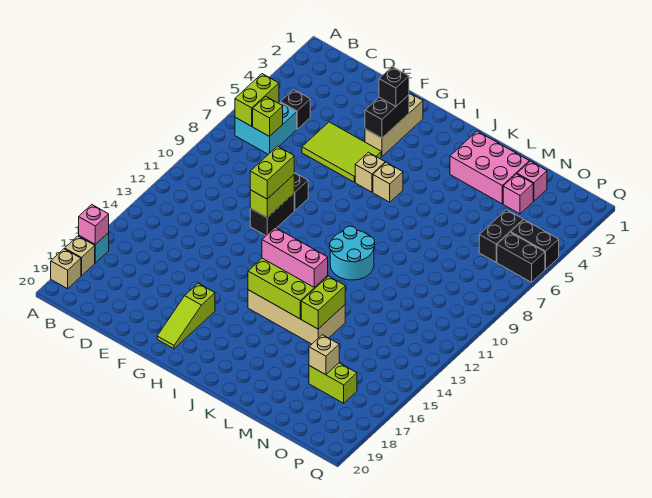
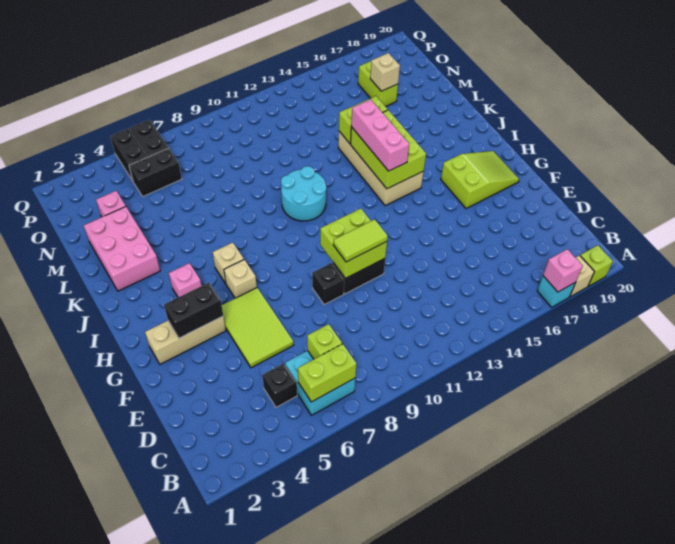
tan brick A19 level 1 -> lime brick A19 level 1
lime brick F10:F11 level 2 -> lime brick F10:G11 level 2
lime brick F10:F11 level 3 -> lime tile F10:F11 level 3
black brick G3 level 3 -> none
lime slope G17:G19 level 1 top 17 -> lime slope G17:H19 level 1 top 17
pink brick N2 level 1 -> pink brick I4 level 1

